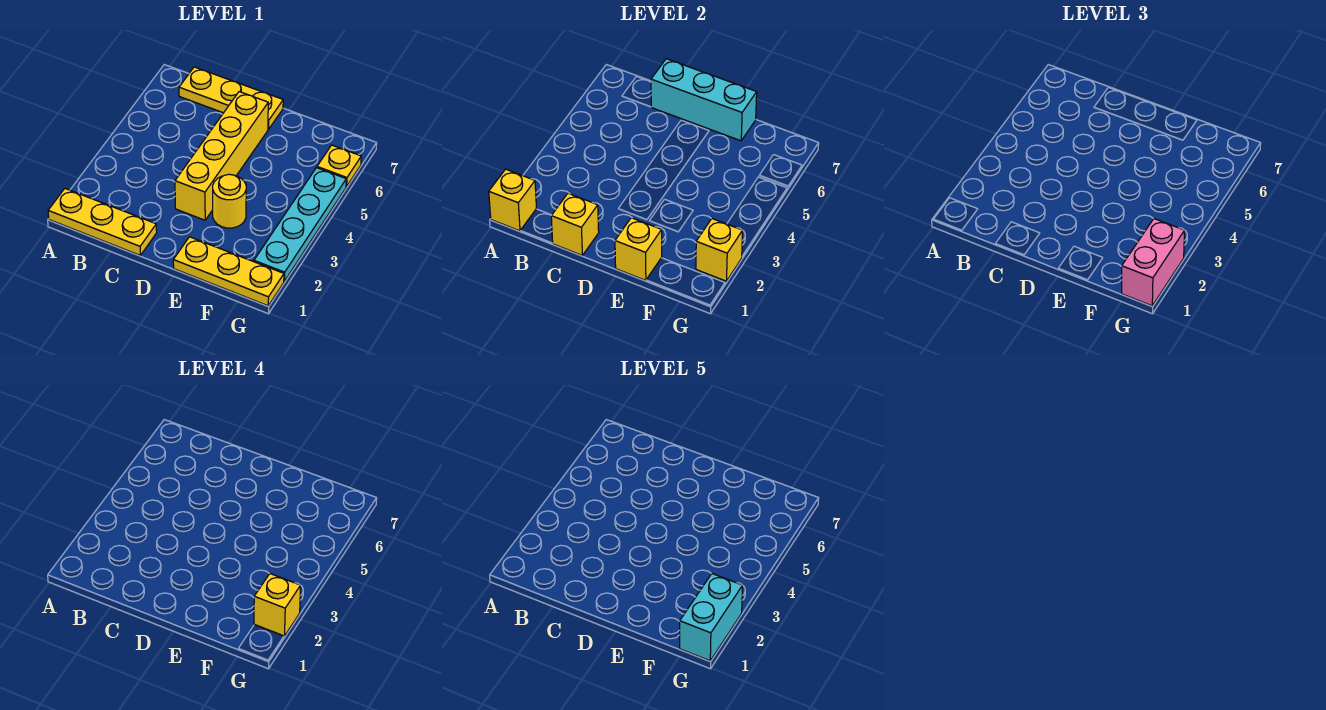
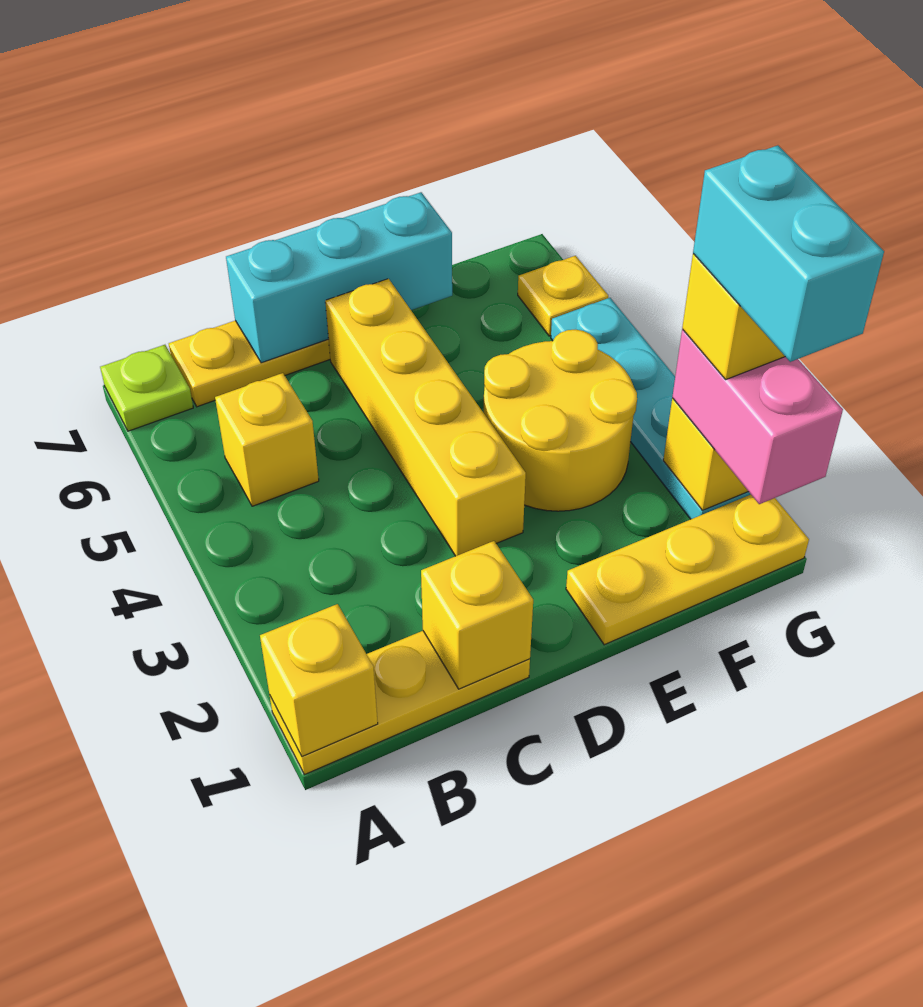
none -> lime plate A7 level 1
yellow brick E1 level 2 -> yellow brick B5 level 1
yellow round brick E3 level 1 -> yellow round brick E3:F4 level 1

